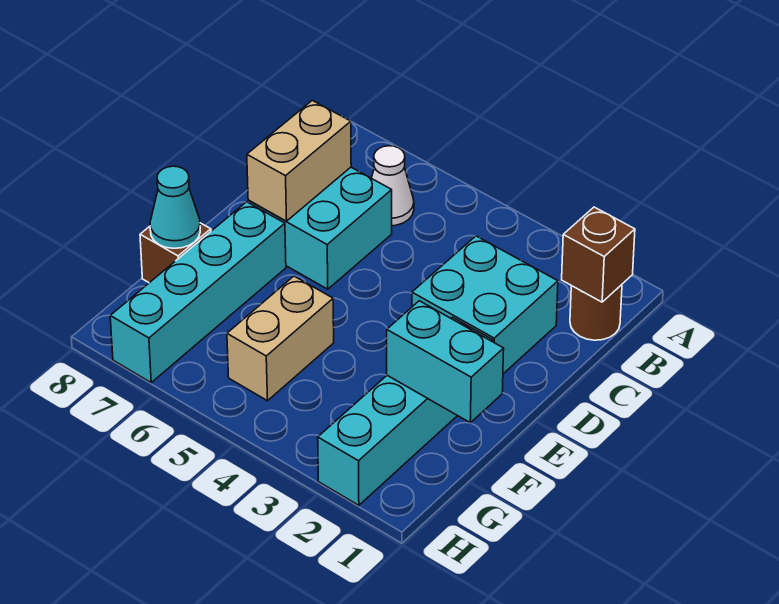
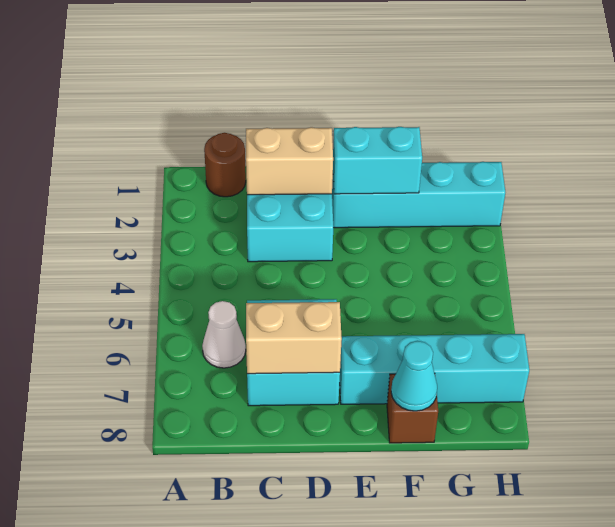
brown brick B1 level 2 -> none
cyan brick F1:F2 level 2 -> cyan brick E2:F2 level 2
tan brick F5:G5 level 1 -> tan brick C2:D2 level 2

